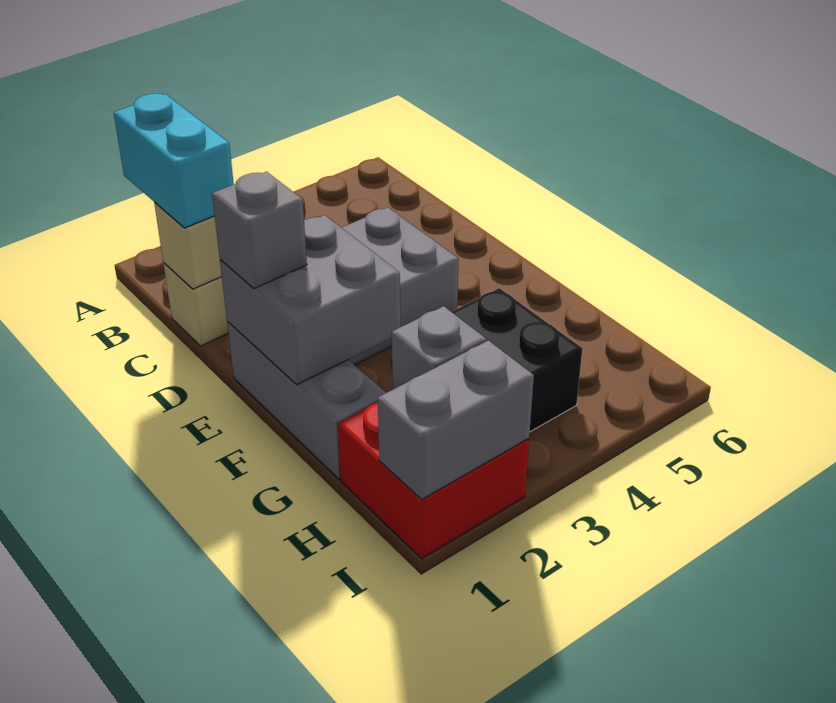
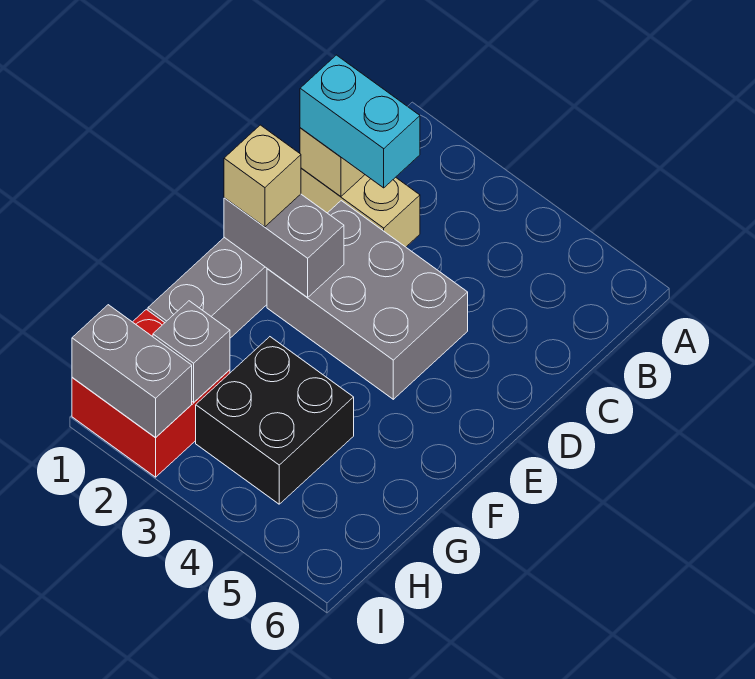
cyan brick B1:C1 level 3 -> cyan brick C1:C2 level 3
grey brick E1:F2 level 2 -> grey brick E1:E2 level 2
grey brick E1 level 3 -> tan brick E1 level 3

